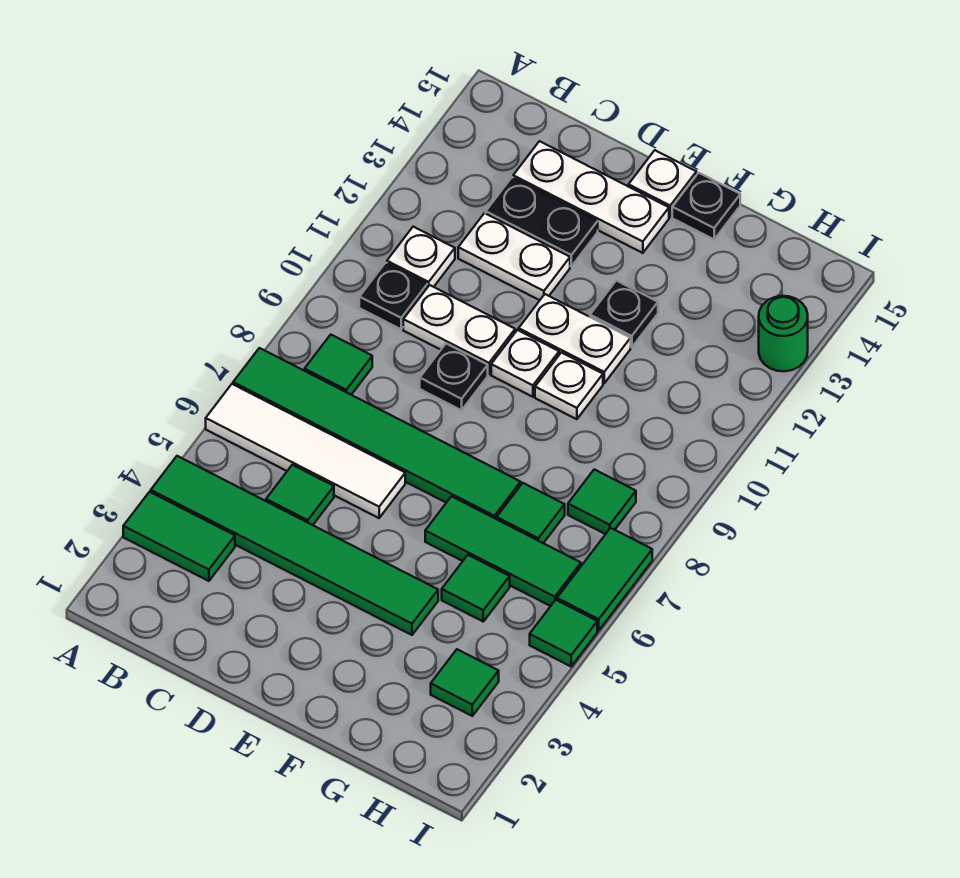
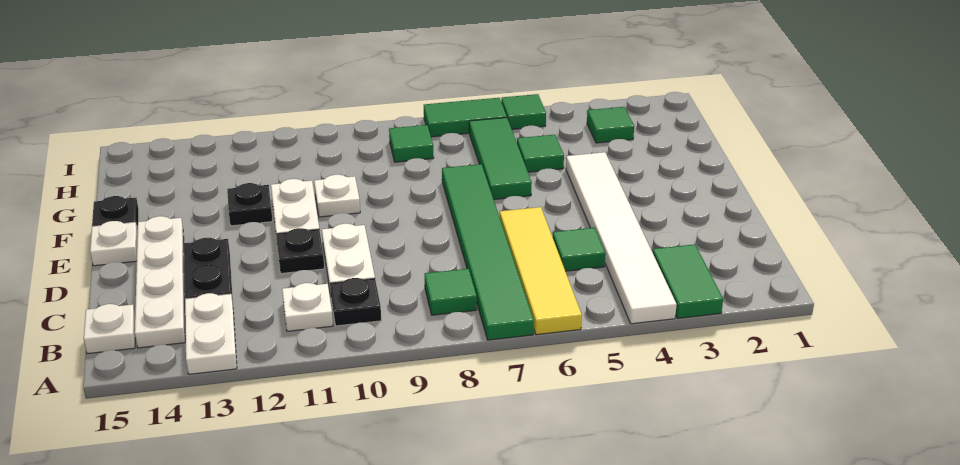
green tile A4:F4 level 1 -> white tile A4:F4 level 1
white tile A6:D6 level 1 -> yellow tile A6:D6 level 1
white plate C12:D12 level 1 -> white plate A13:B13 level 1
white plate C14:E14 level 1 -> white plate B14:E14 level 1
black plate D9 level 1 -> black plate D11 level 1
white plate E10 level 1 -> white plate B15 level 1
green tile G7 level 1 -> none
green round brick I13 level 1 -> none

